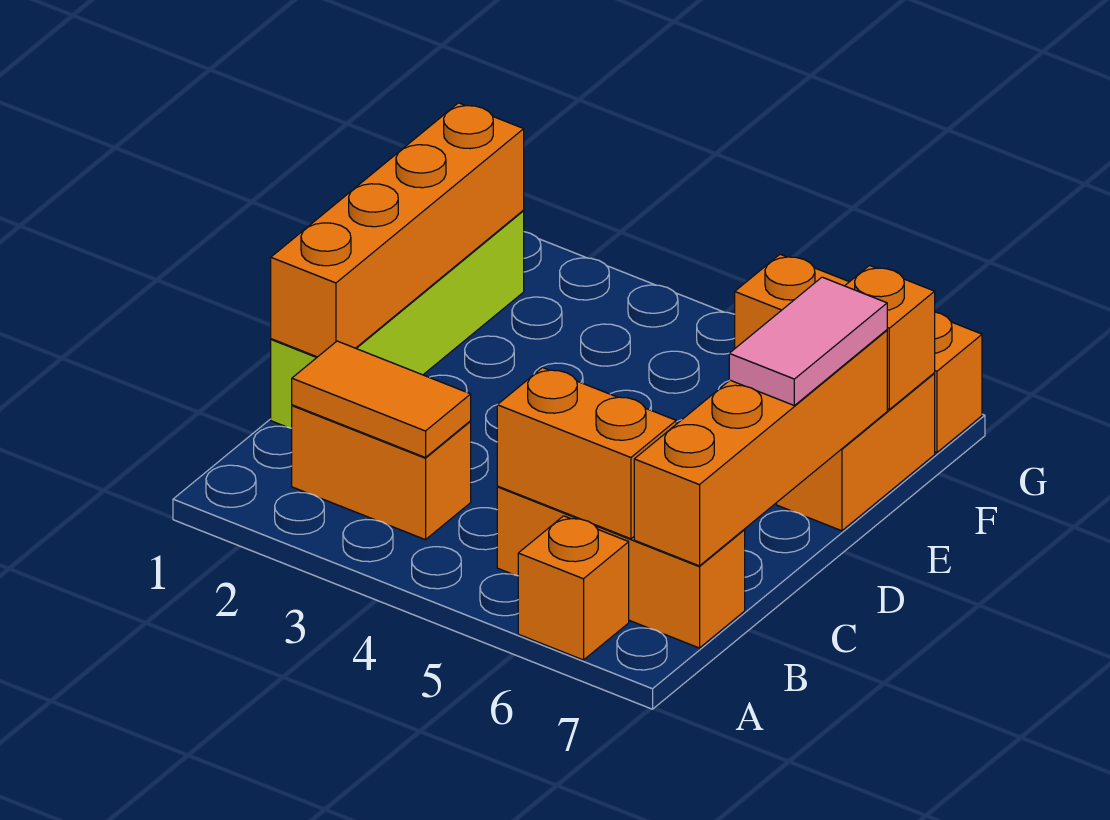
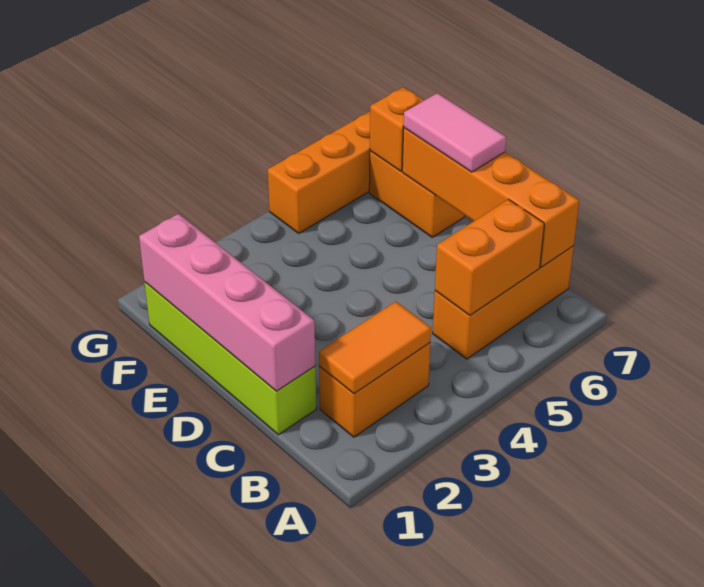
orange brick A6 level 1 -> none
orange brick C1:F1 level 2 -> pink brick C1:F1 level 2

